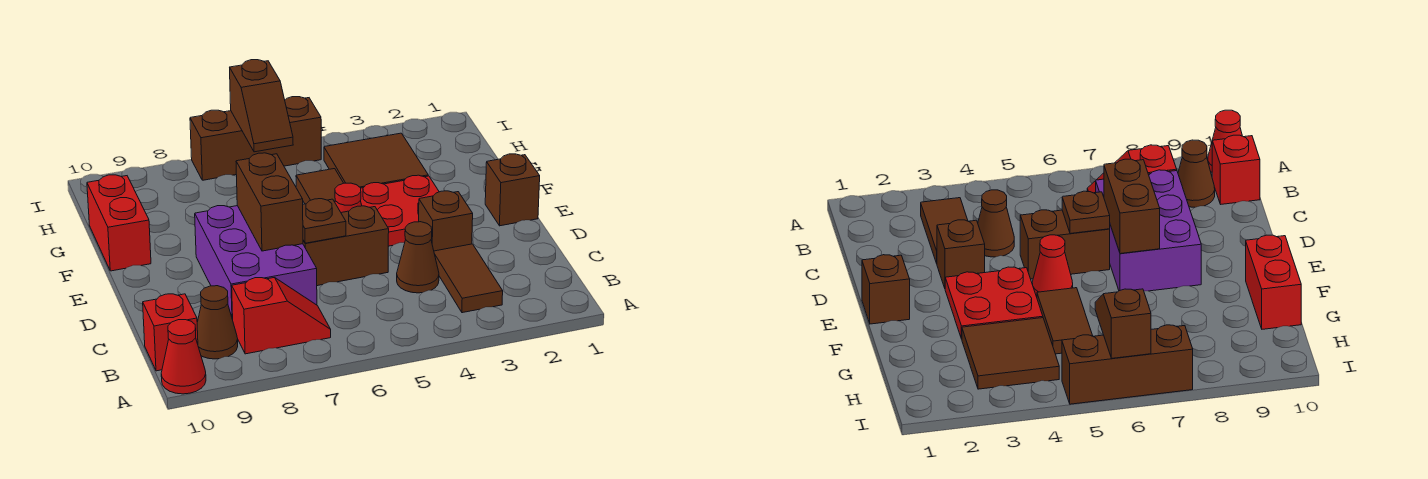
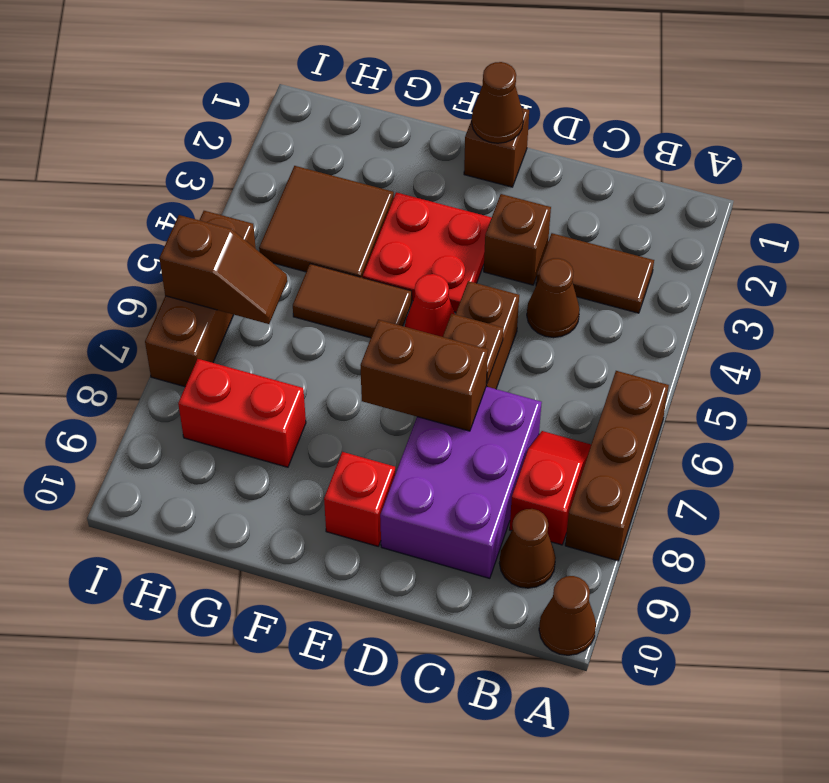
none -> brown brick A6:A8 level 1
red cone A10 level 1 -> brown cone A10 level 1
red brick B10 level 1 -> red brick E9 level 1
purple brick C7:E8 level 1 -> purple brick C7:D9 level 1
none -> brown cone E1 level 2
red brick F10:G10 level 1 -> red brick G8:H8 level 1

